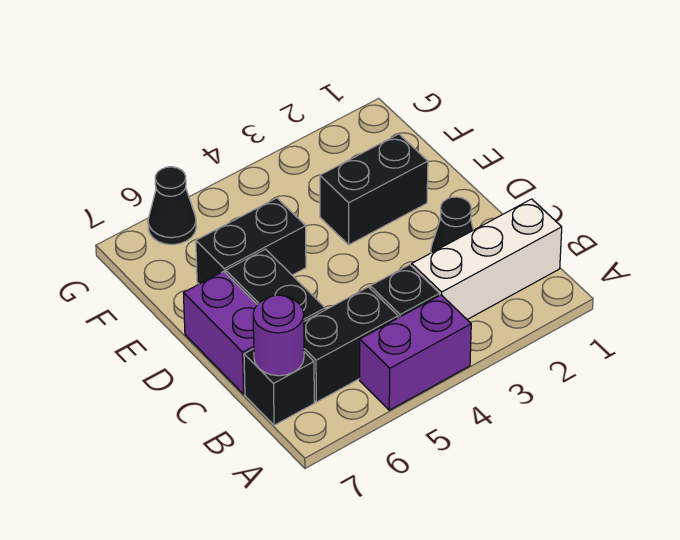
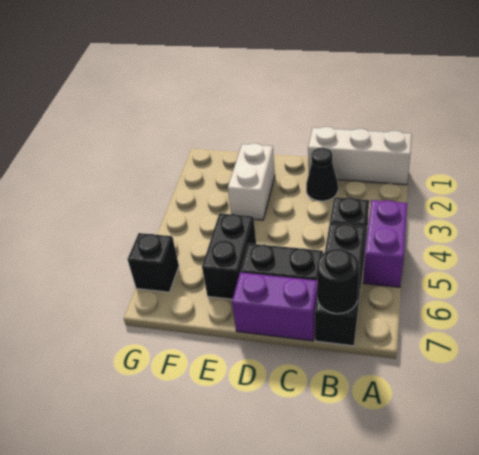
white brick B1:B3 level 1 -> white brick A1:C1 level 1
purple round brick B7 level 2 -> black round brick B7 level 2
black brick E2:E3 level 1 -> white brick E2:E3 level 1
black cone G6 level 1 -> black brick G6 level 1

